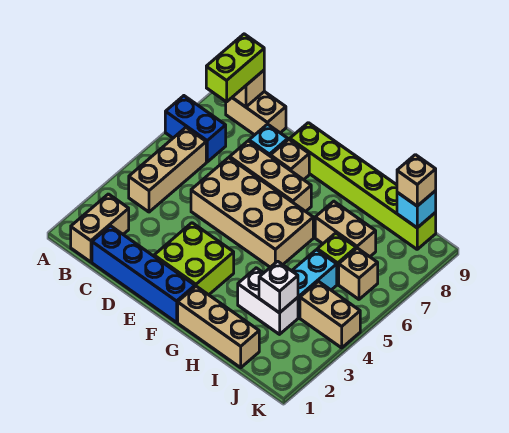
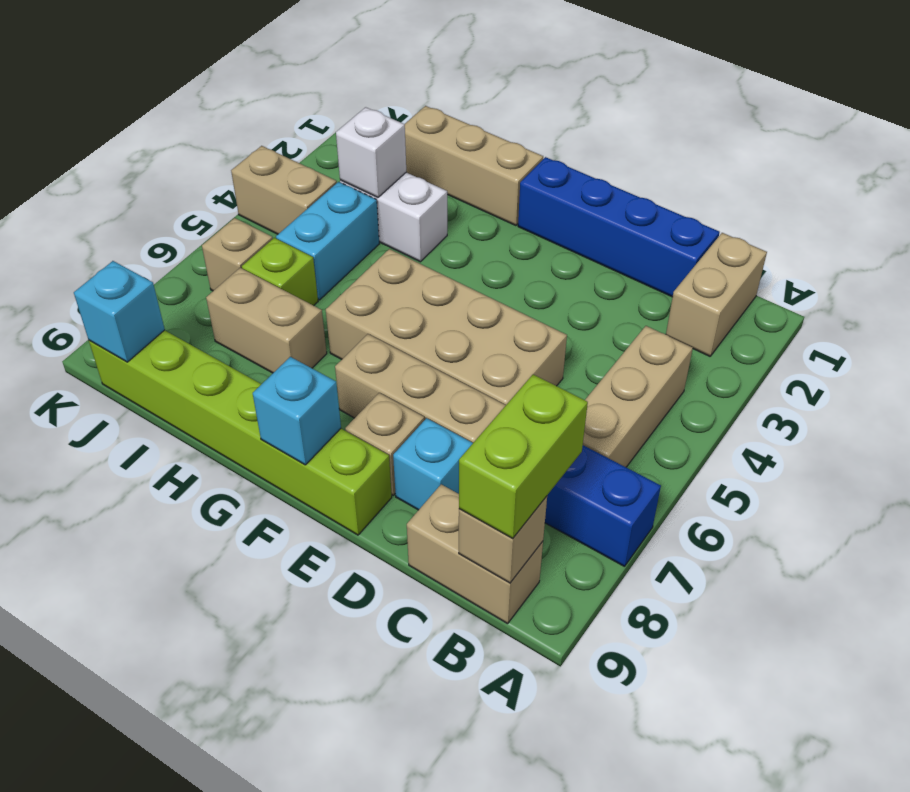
lime brick E2:F3 level 1 -> none
none -> cyan brick F9 level 2
tan brick J9 level 3 -> none

